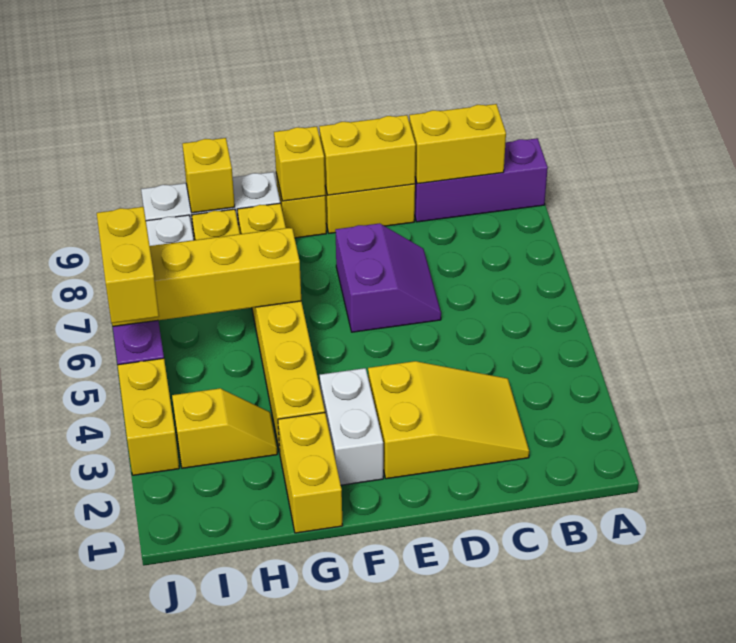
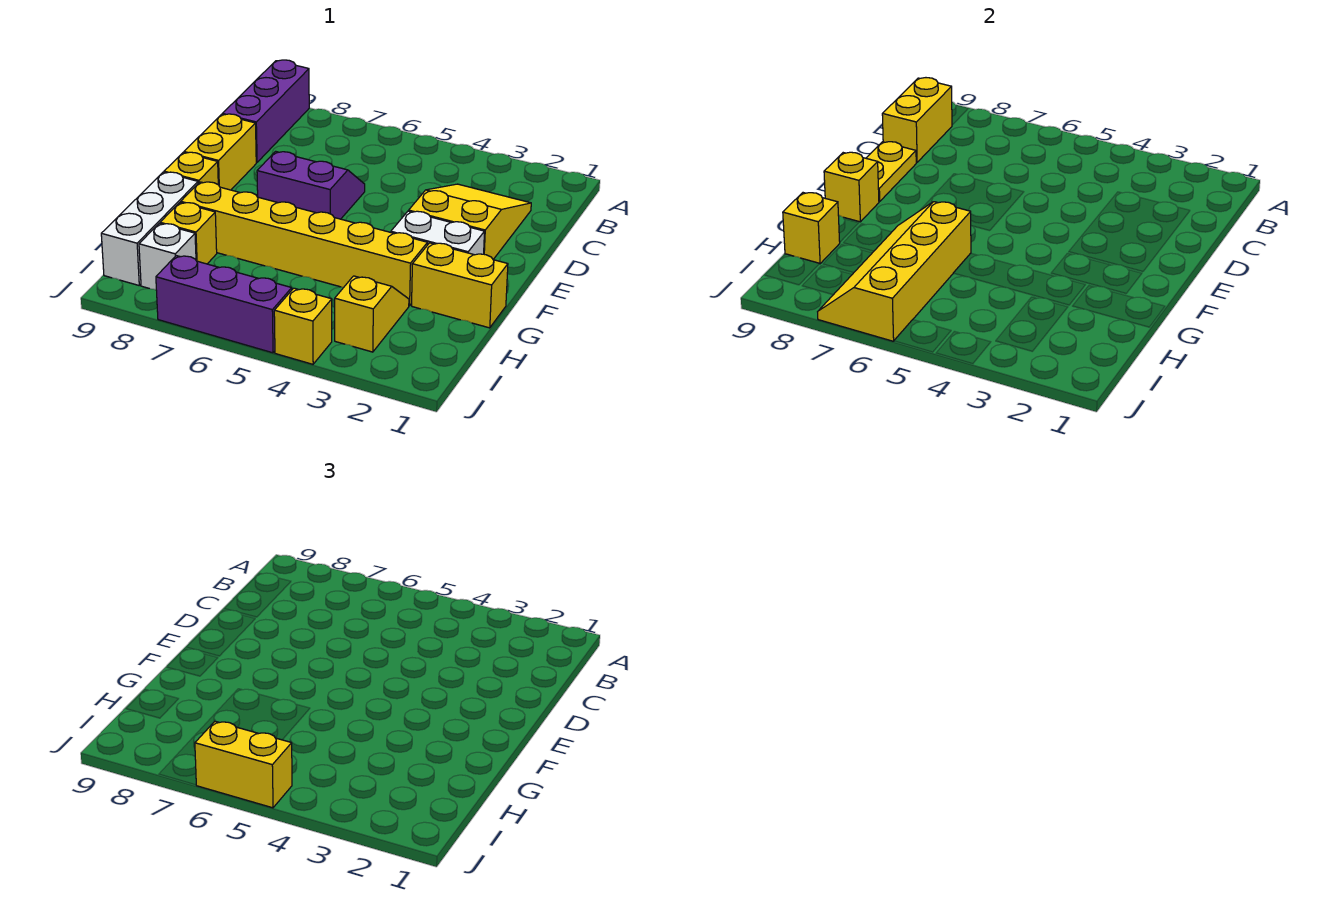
yellow brick D9:E9 level 2 -> yellow plate D9:E9 level 2
yellow brick J3:J4 level 1 -> yellow brick J4 level 1

